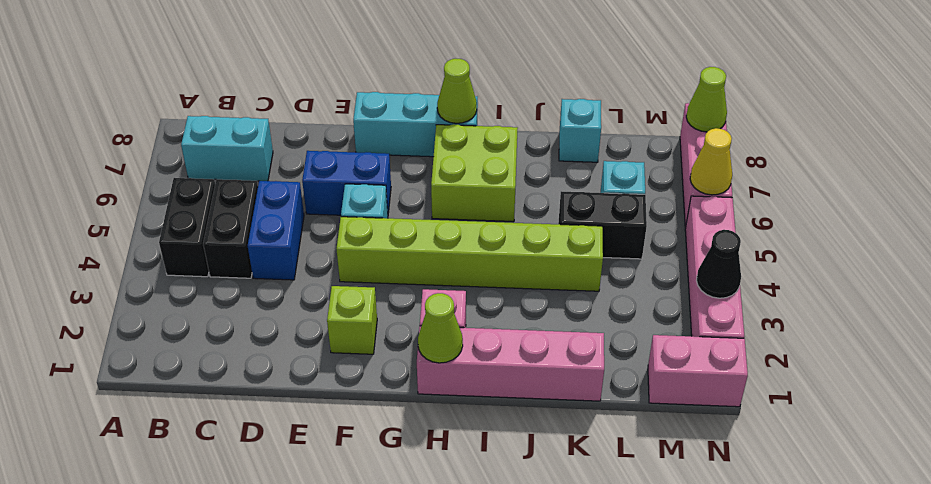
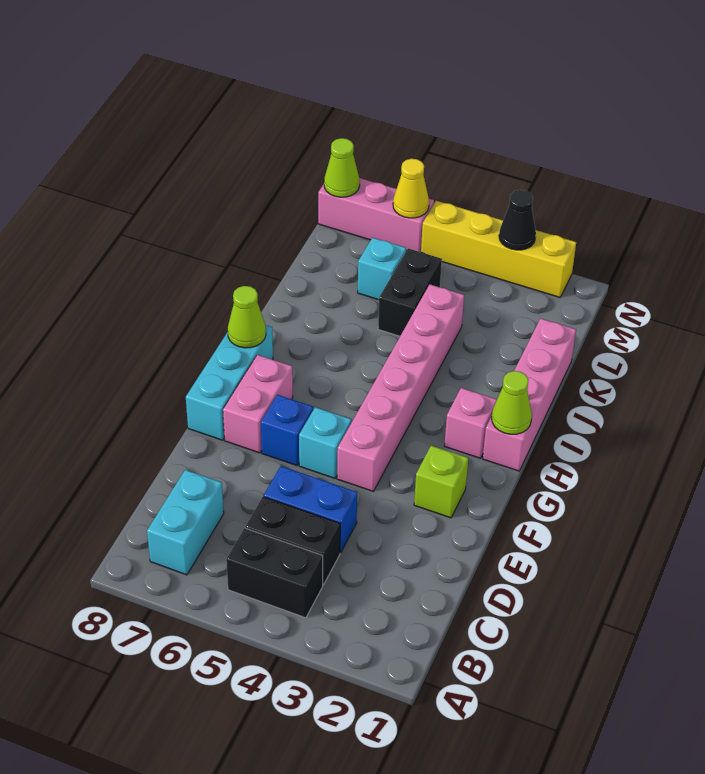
blue brick E6:F6 level 1 -> blue brick F6 level 1
lime brick F4:K4 level 1 -> pink brick F4:K4 level 1
lime brick H6:I7 level 1 -> none
cyan brick K8 level 1 -> none
pink brick M1:N1 level 1 -> pink brick F7:G7 level 1
pink brick N2:N5 level 1 -> yellow brick N2:N5 level 1

